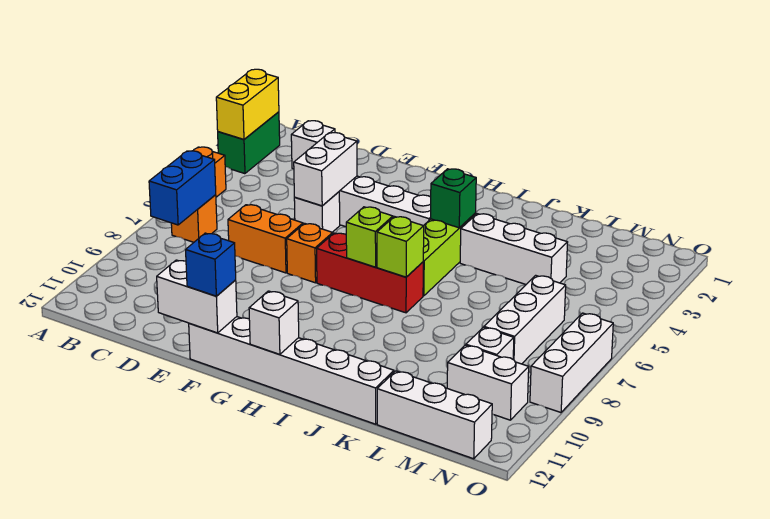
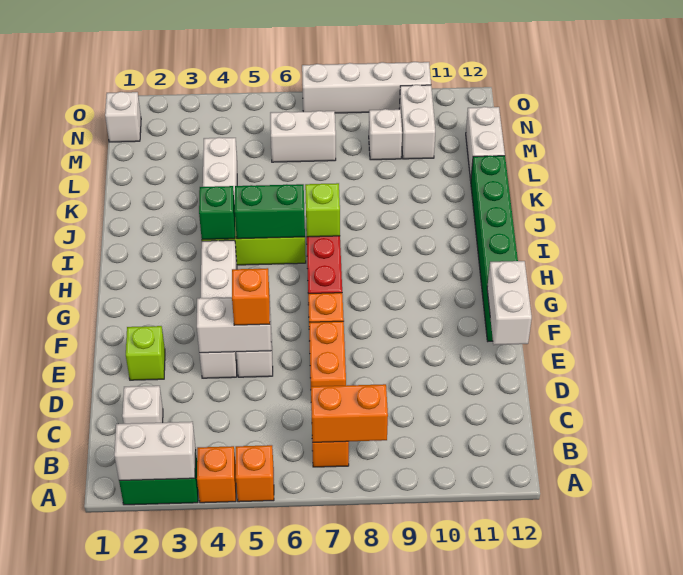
yellow brick A2:A3 level 2 -> white brick A2:A3 level 2
none -> orange brick A4 level 1
blue brick B7:B8 level 2 -> orange brick B7:B8 level 2
none -> orange brick E5 level 3
white brick F12:K12 level 1 -> green brick F12:K12 level 1
blue brick F12 level 3 -> none
lime brick H7 level 2 -> lime brick E2 level 1
white brick H12 level 2 -> white brick N1 level 1
none -> green brick I5:I6 level 2
white brick L12:N12 level 1 -> white brick L12:M12 level 1
white brick M6:M8 level 1 -> white brick M6:M7 level 1
white brick O7:O9 level 1 -> white brick O7:O10 level 1

